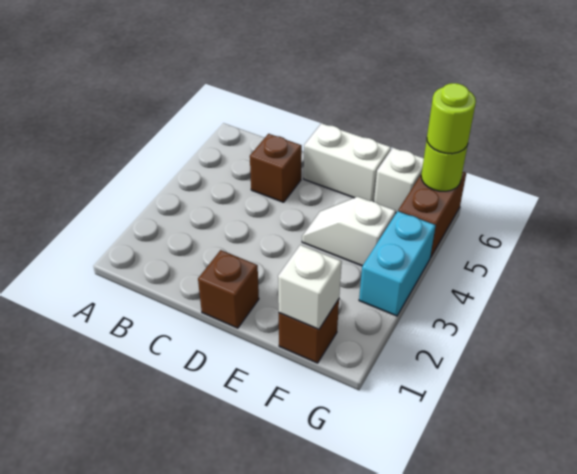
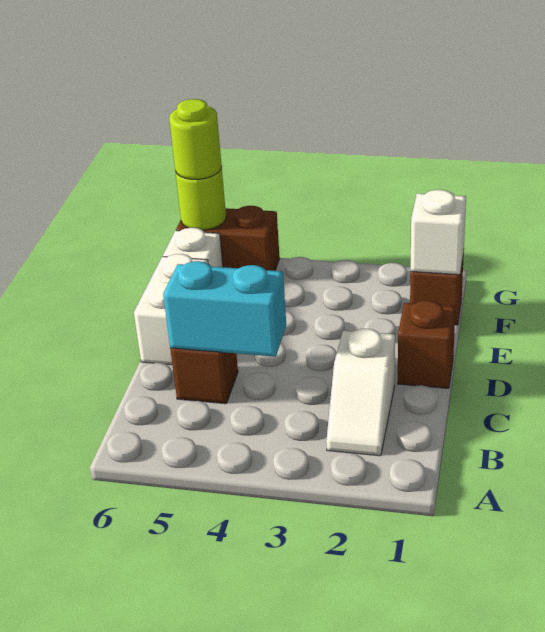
white slope E4:F4 level 1 top F -> white slope B2:C2 level 1 top C
cyan brick G3:G4 level 1 -> cyan brick C4:C5 level 2

